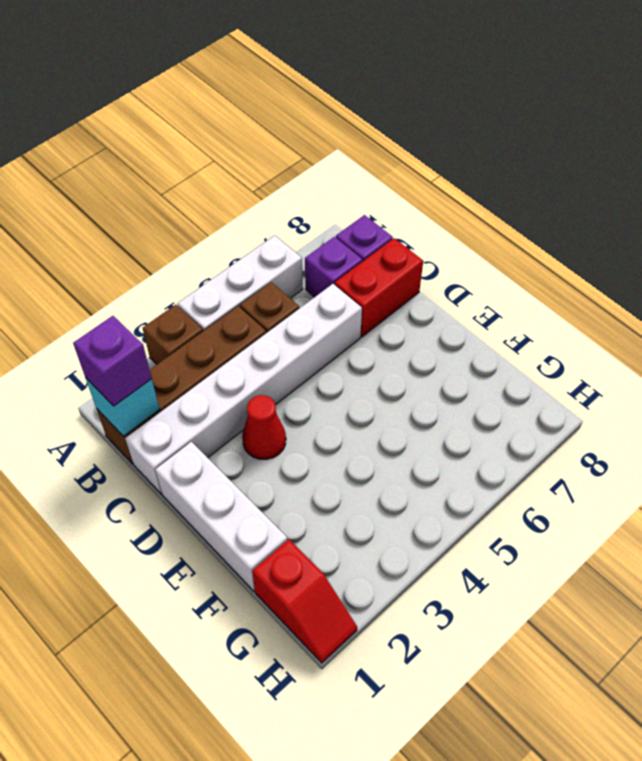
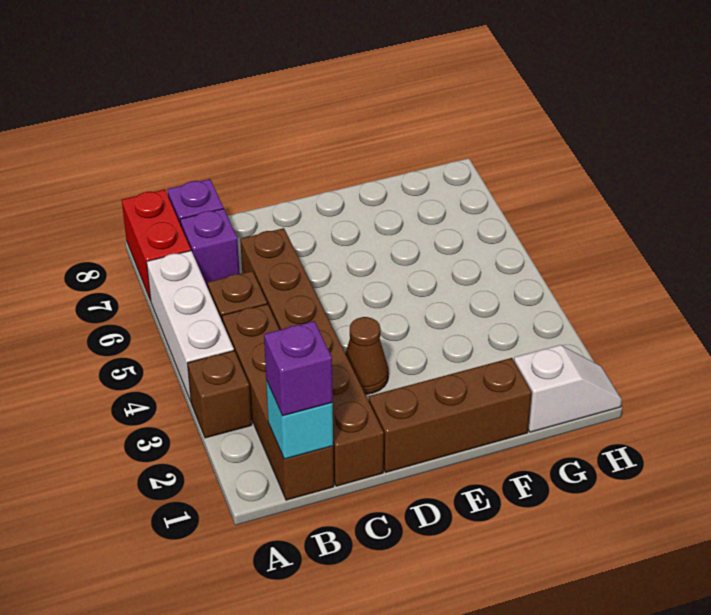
white brick C1:C6 level 1 -> brown brick C1:C6 level 1
red brick C7:C8 level 1 -> red brick A7:A8 level 1
white brick D1:F1 level 1 -> brown brick D1:F1 level 1
red cone D3 level 1 -> brown cone D3 level 1
red slope G1:H1 level 1 top G -> white slope G1:H1 level 1 top G

